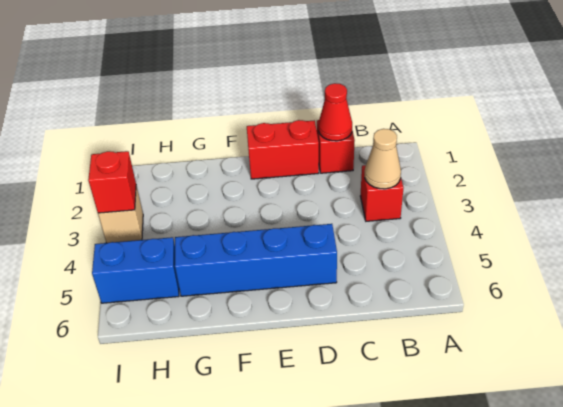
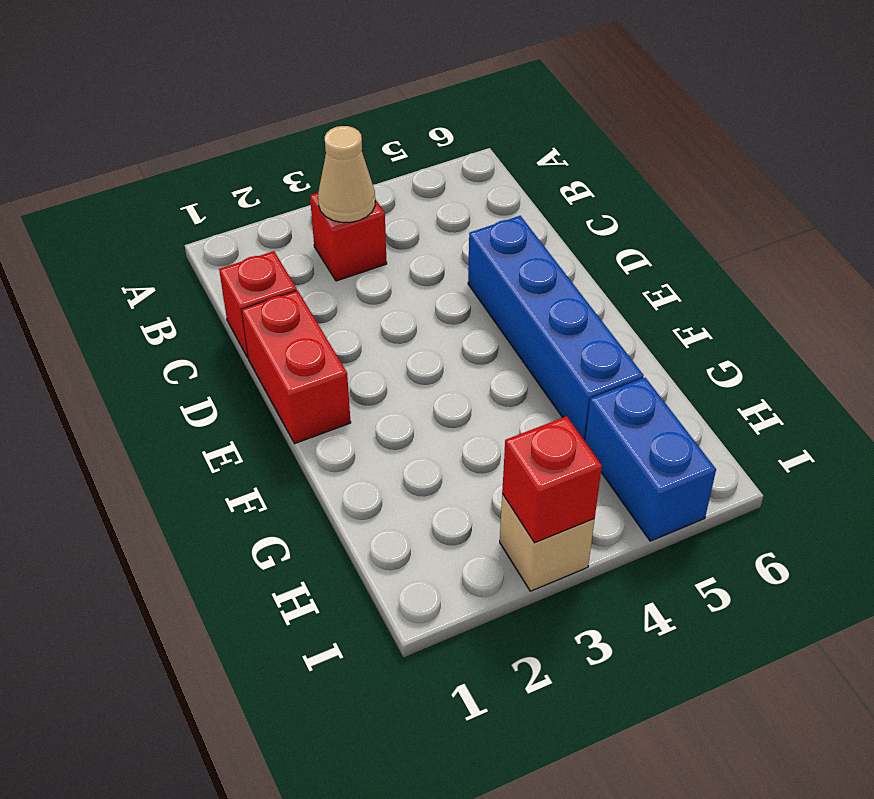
red cone C1 level 2 -> none

